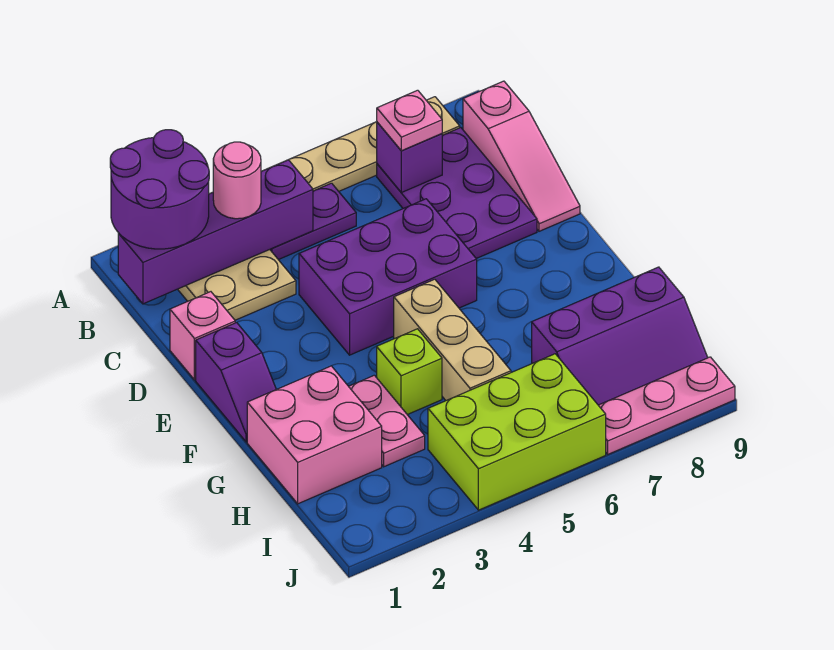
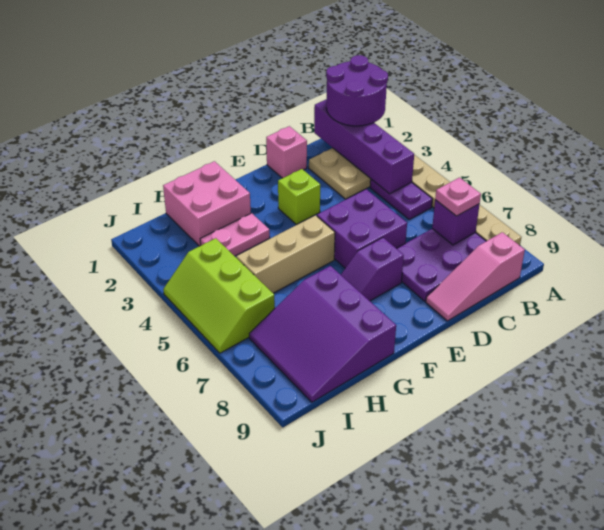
pink round brick B3 level 3 -> none
purple brick D4:E6 level 1 -> purple brick D5:E6 level 1
purple slope E1:F1 level 1 top E -> purple slope E7:F7 level 1 top E
lime brick G4 level 1 -> lime brick E3 level 1
purple slope H7:I9 level 1 top H -> purple slope G7:I9 level 1 top G
lime brick I4:J6 level 1 -> lime slope I4:J6 level 1 top I
pink plate J7:J9 level 1 -> none

